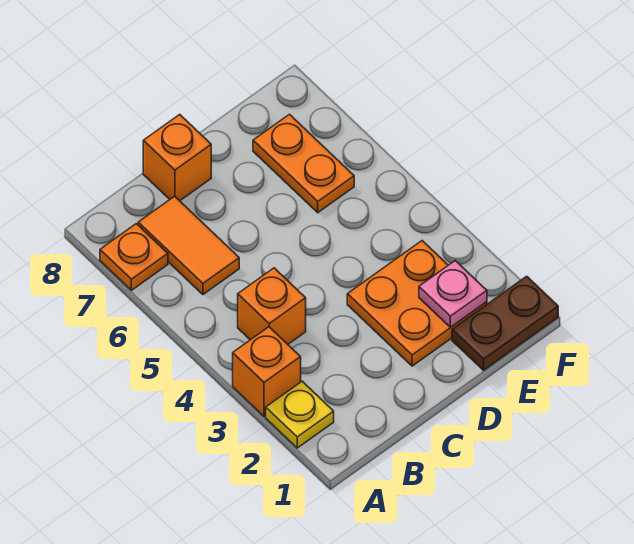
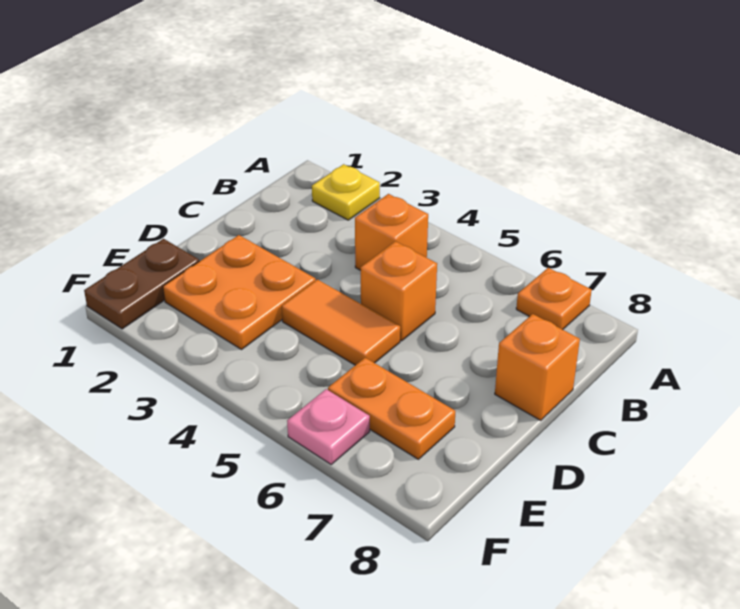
orange brick A3 level 1 -> orange brick C5 level 1
orange tile B6:B7 level 1 -> orange tile D4:D5 level 1
pink plate E2 level 2 -> pink plate F6 level 1

